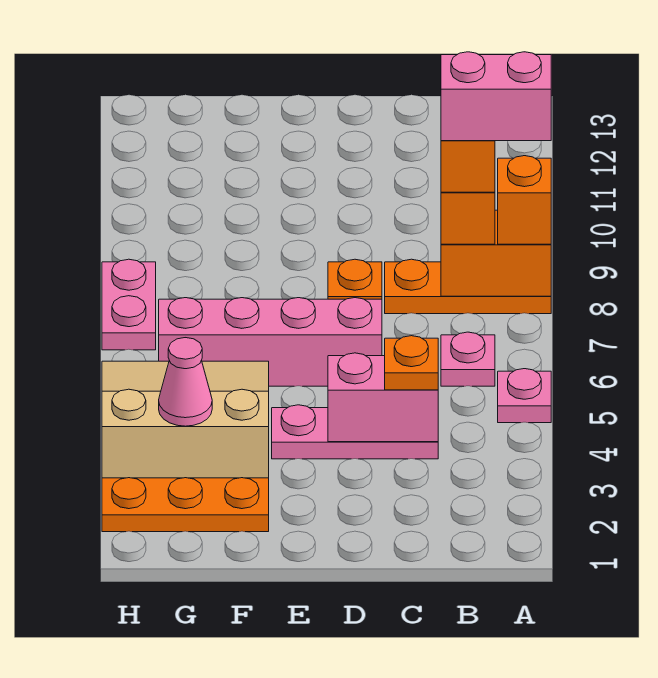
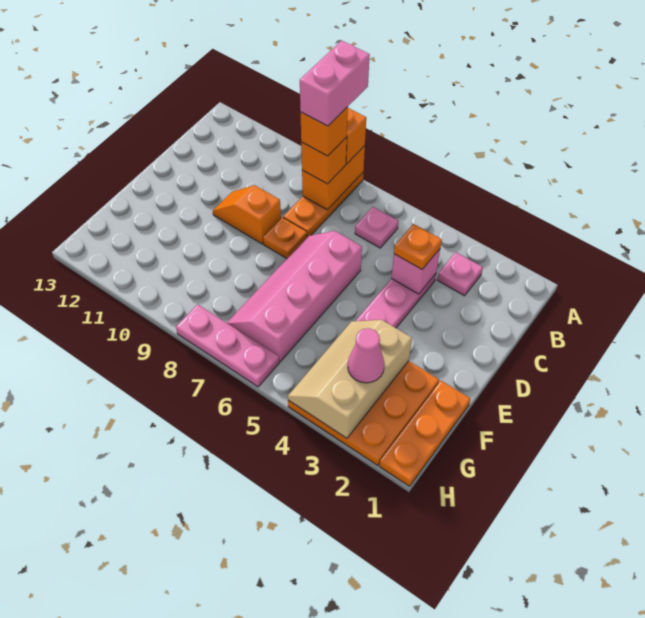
pink plate A5 level 1 -> pink plate B3 level 1
pink brick C4:D4 level 2 -> pink brick C4 level 2
none -> orange slope D9:D10 level 1 top 9
none -> orange plate F1:H1 level 1
tan slope F3:H5 level 2 top 3 -> tan slope F3:H4 level 2 top 3
pink plate H7:H8 level 1 -> pink plate H6:H8 level 1

